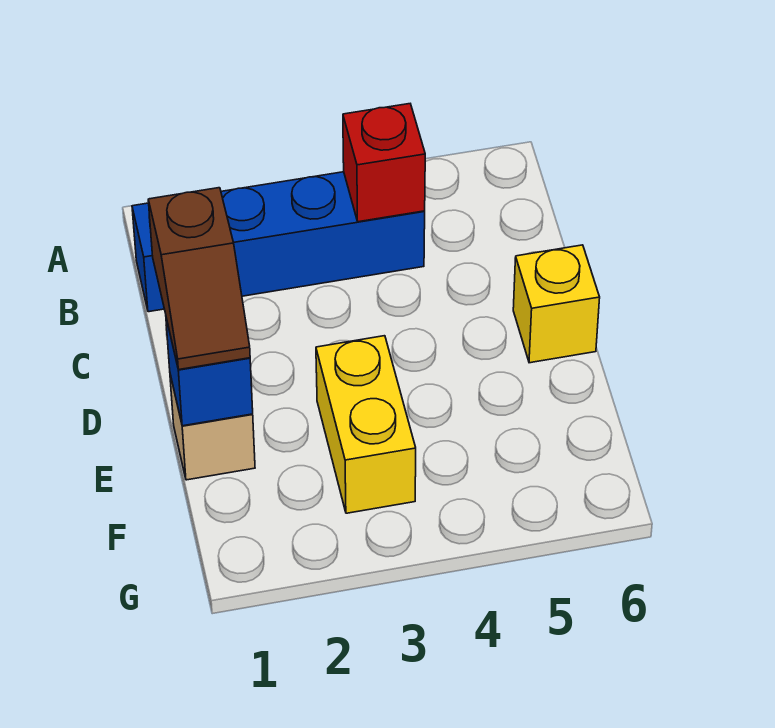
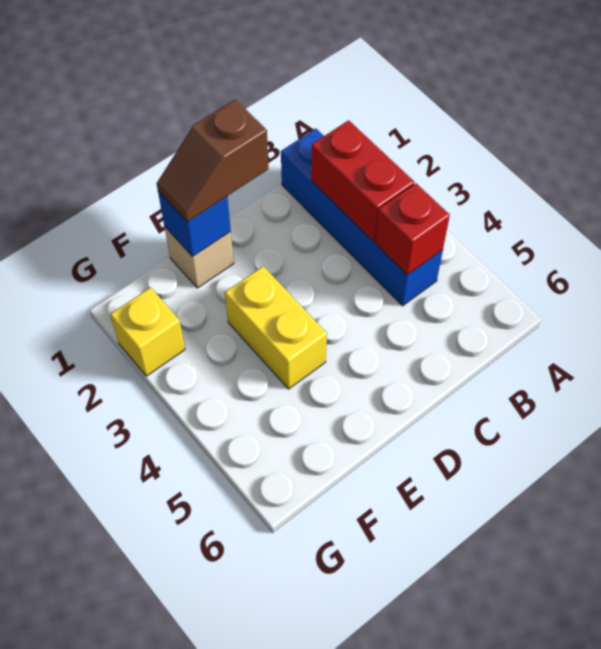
none -> red brick B2:B3 level 2
yellow brick D6 level 1 -> yellow brick G2 level 1
yellow brick E3:F3 level 1 -> yellow brick E3:E4 level 1

